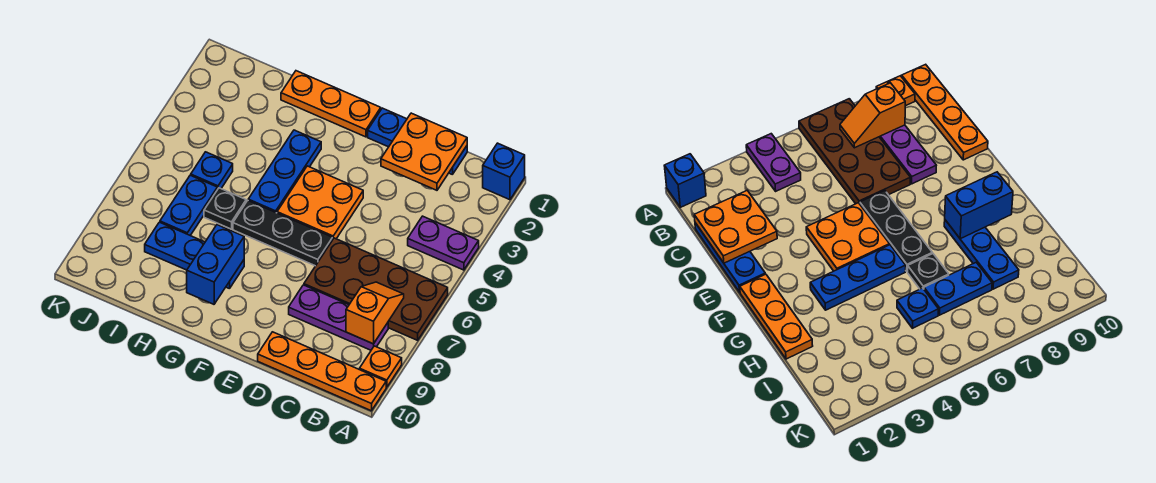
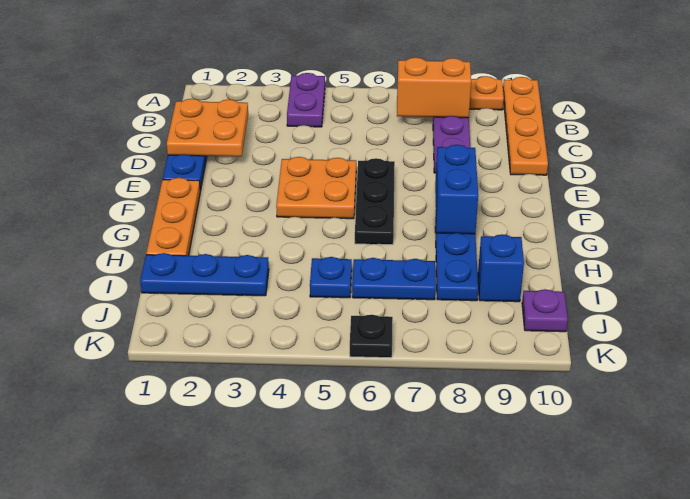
blue brick A1 level 1 -> blue brick I9 level 1
brown plate A6:D7 level 1 -> none
orange slope B7:B8 level 2 top 8 -> orange brick B7:B8 level 2
blue plate G3:G5 level 1 -> blue plate I1:I3 level 1
blue brick G8:G9 level 2 -> blue brick F8:G8 level 2
black plate H6 level 1 -> black plate K6 level 1
none -> purple plate J10 level 1

